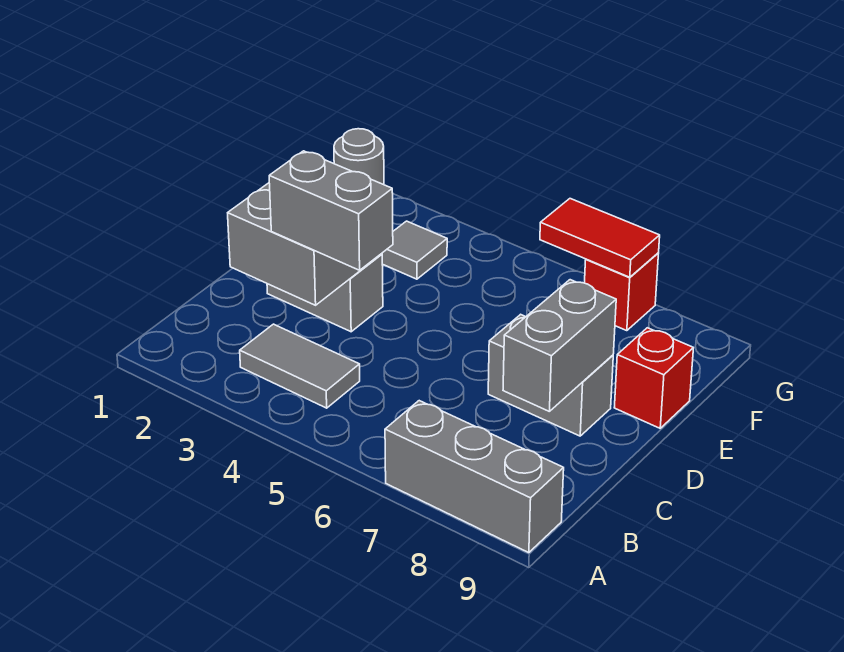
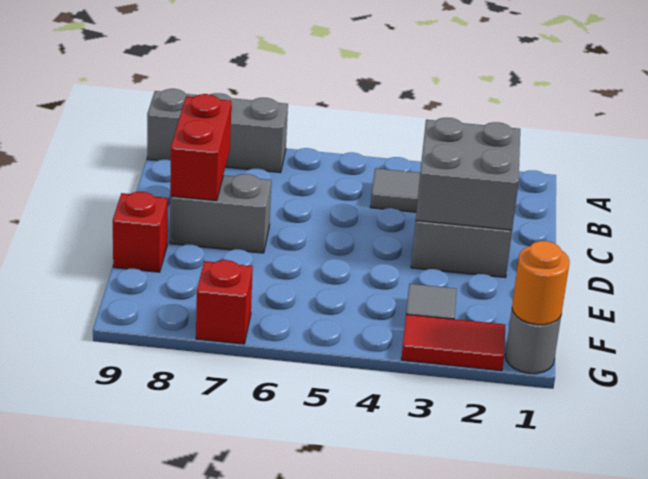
grey brick C3:C4 level 3 -> none
grey brick C8:D8 level 2 -> red brick C8:D8 level 2
none -> orange round brick G1 level 2
red tile G6:G7 level 2 -> red tile G2:G3 level 1

